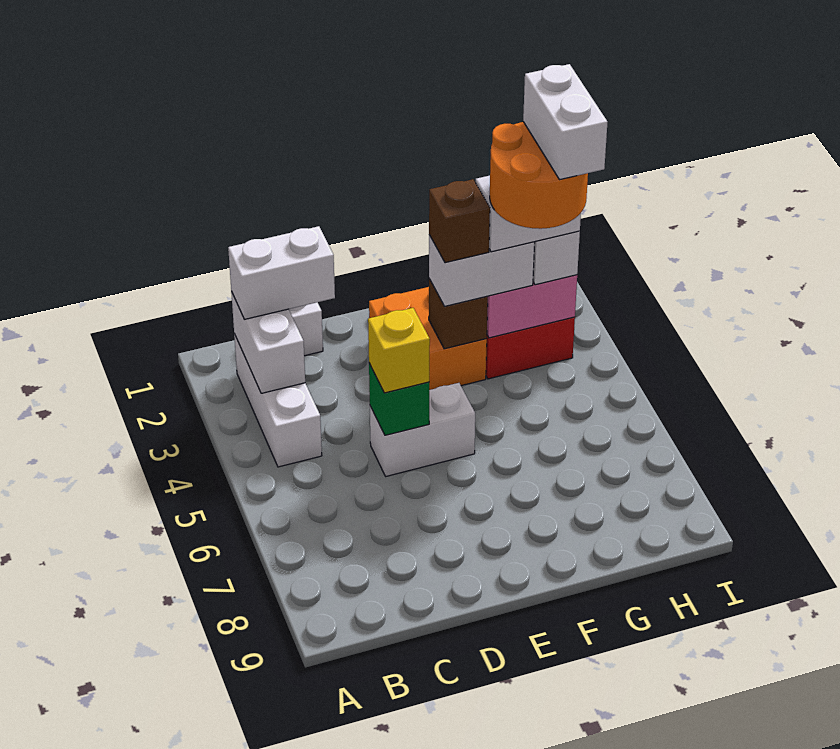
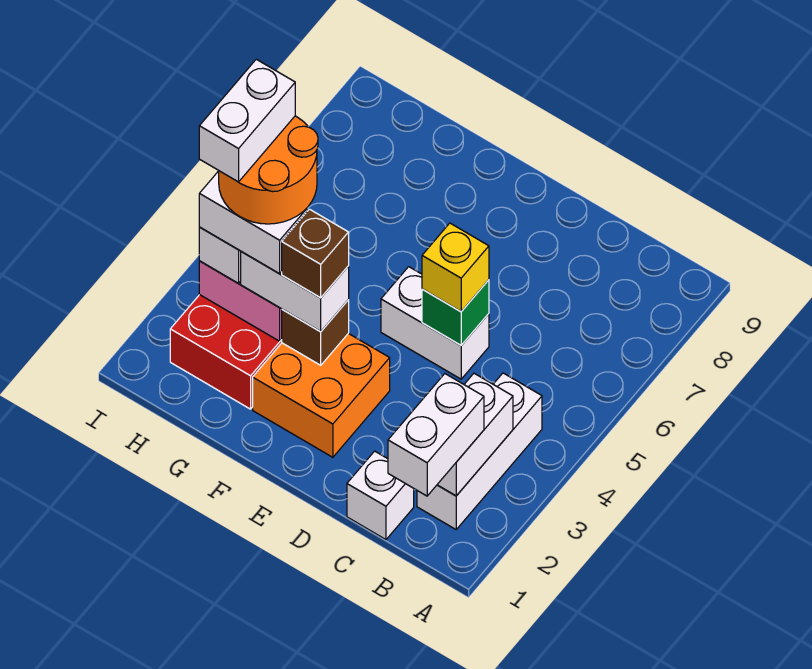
white brick B2:C2 level 3 -> white brick B1:B2 level 3

